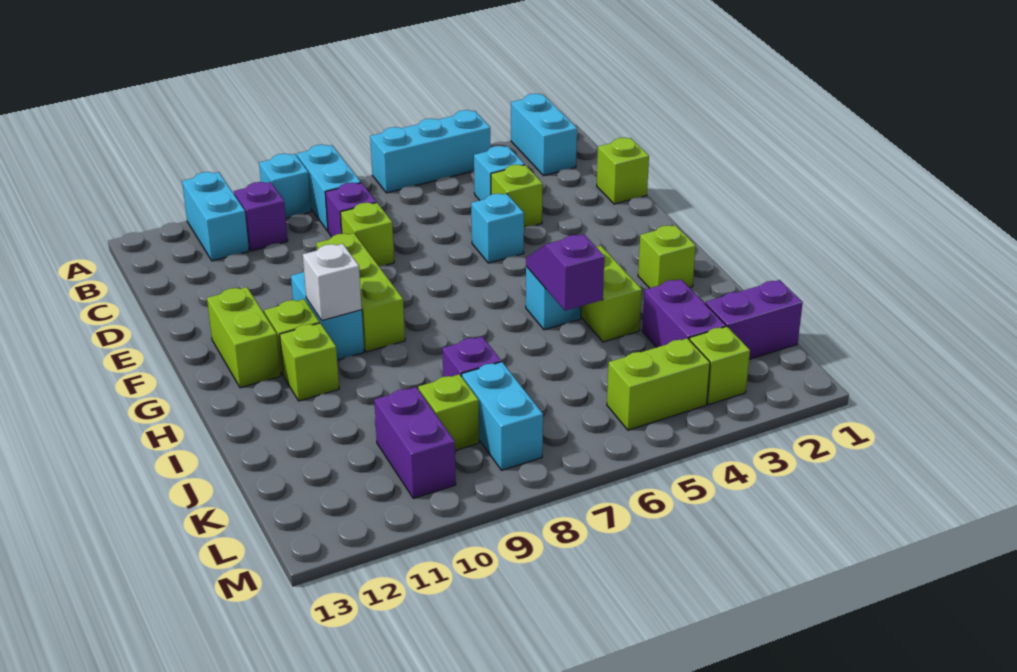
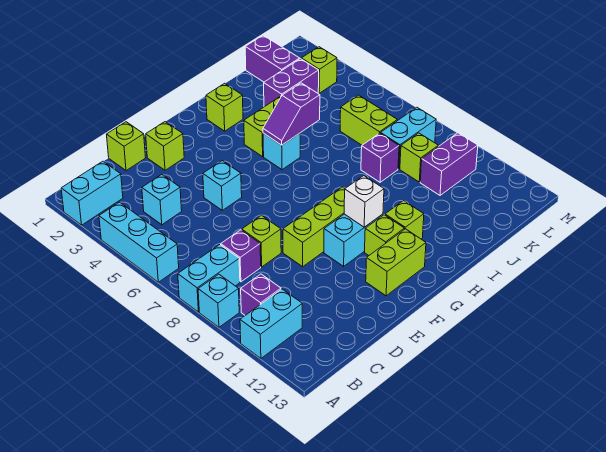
lime brick D4 level 1 -> lime brick E2 level 1
lime brick L4:L5 level 1 -> lime brick K6:K7 level 1

